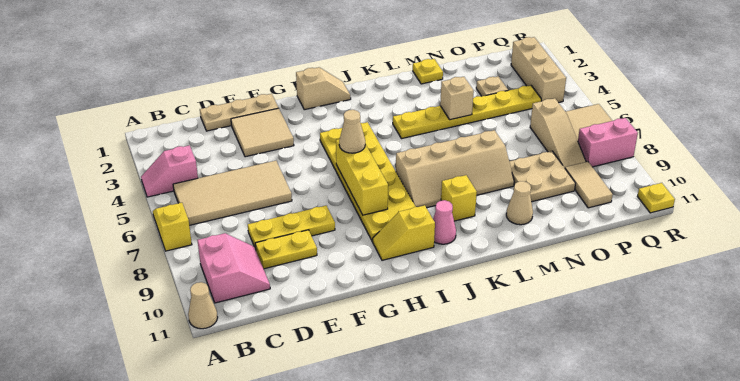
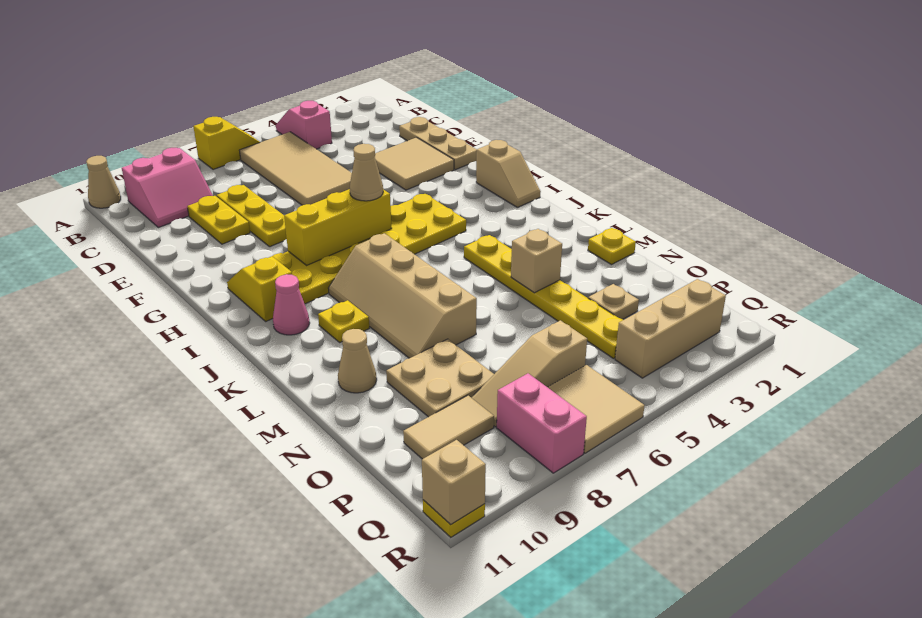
yellow brick K9 level 1 -> yellow plate K9 level 1
none -> tan brick R11 level 2

